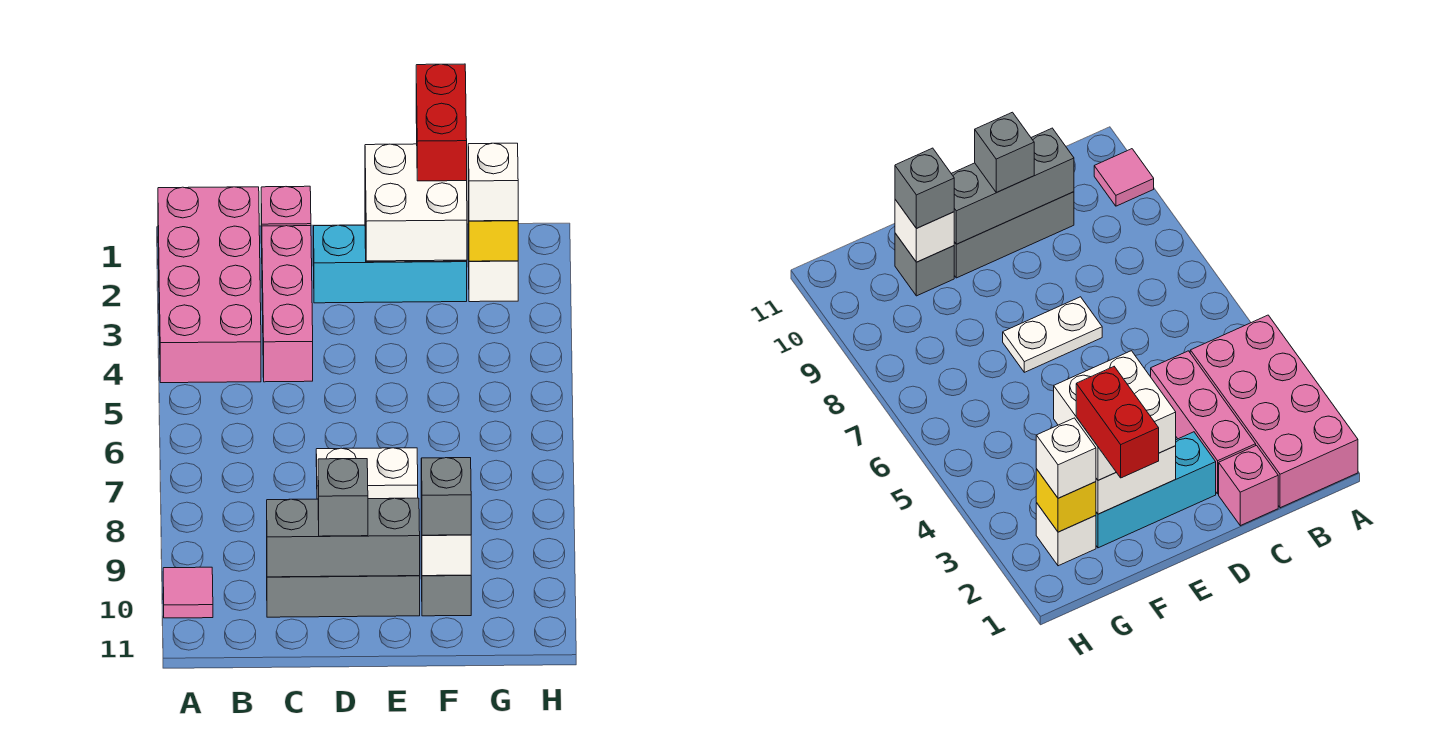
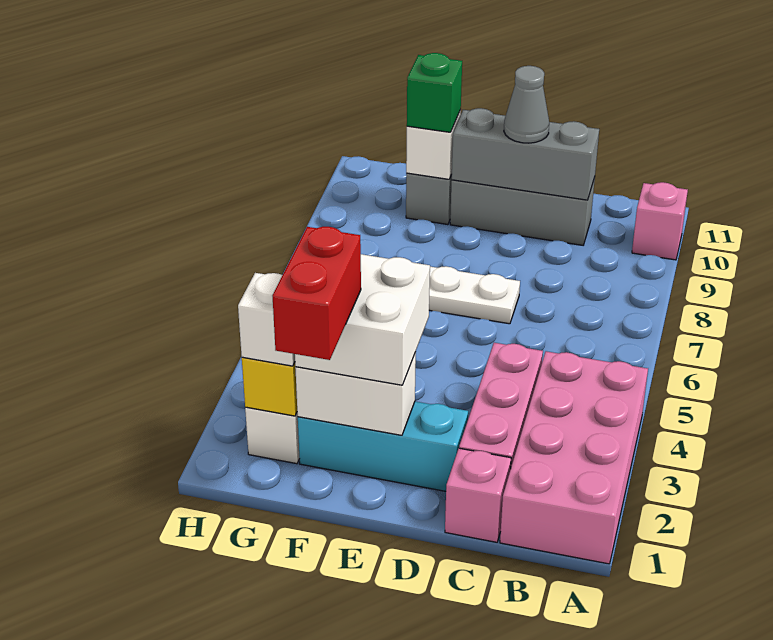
pink tile A10 level 1 -> pink brick A10 level 1
grey brick D10 level 3 -> grey cone D10 level 3
grey brick F10 level 3 -> green brick F10 level 3

